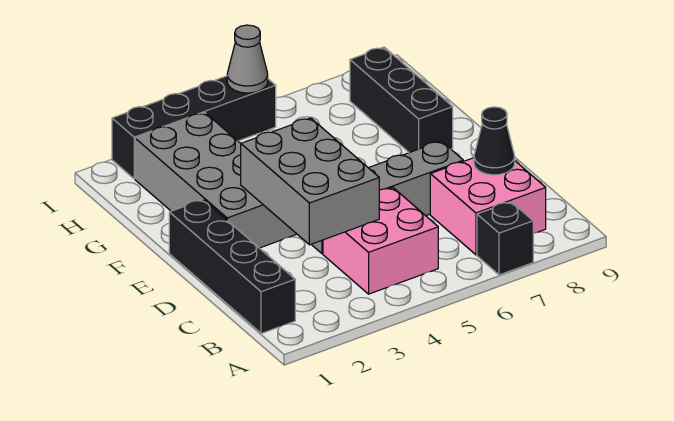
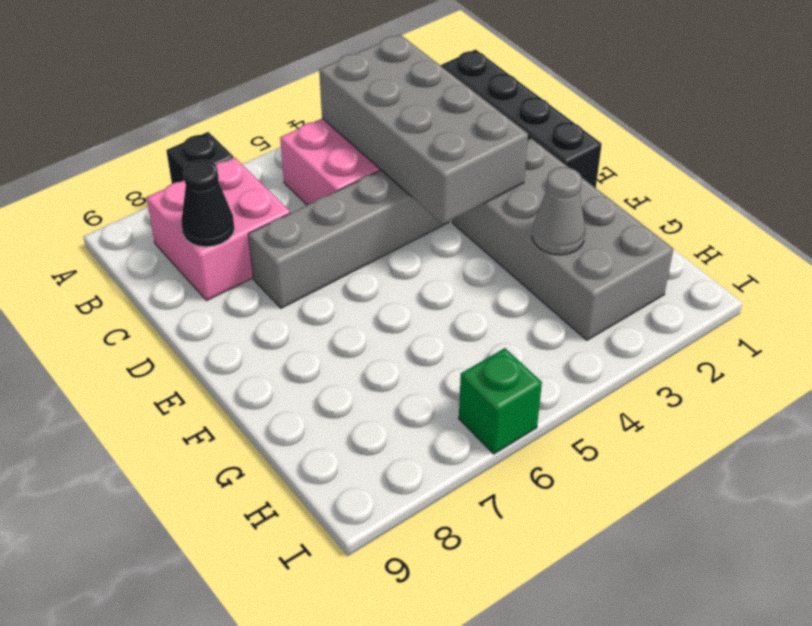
grey brick C3:E4 level 2 -> grey brick B3:E4 level 2
black brick F8:H8 level 1 -> none
black brick I2:I5 level 1 -> none
grey cone I5 level 2 -> grey cone G3 level 2
none -> green brick I6 level 1

